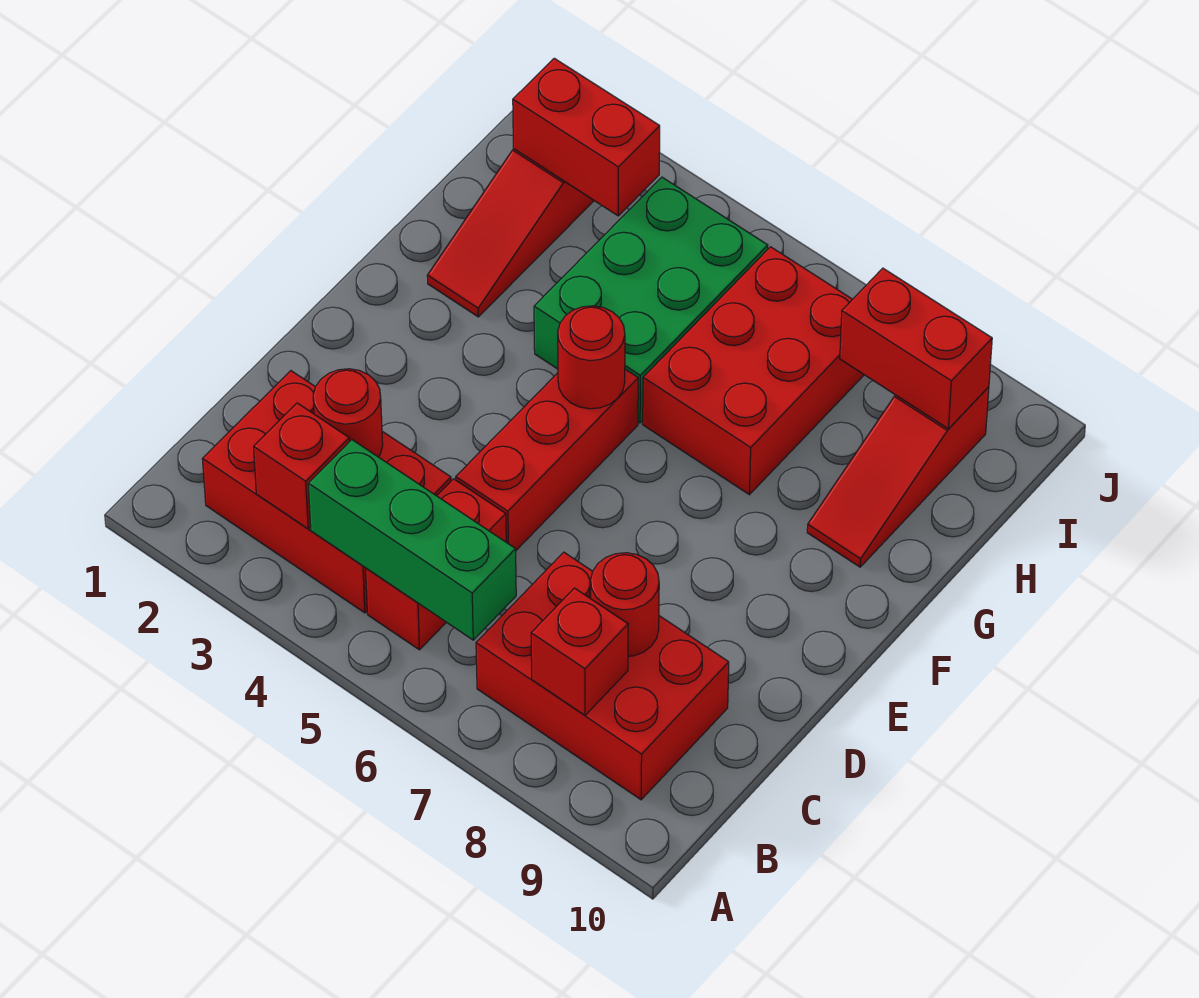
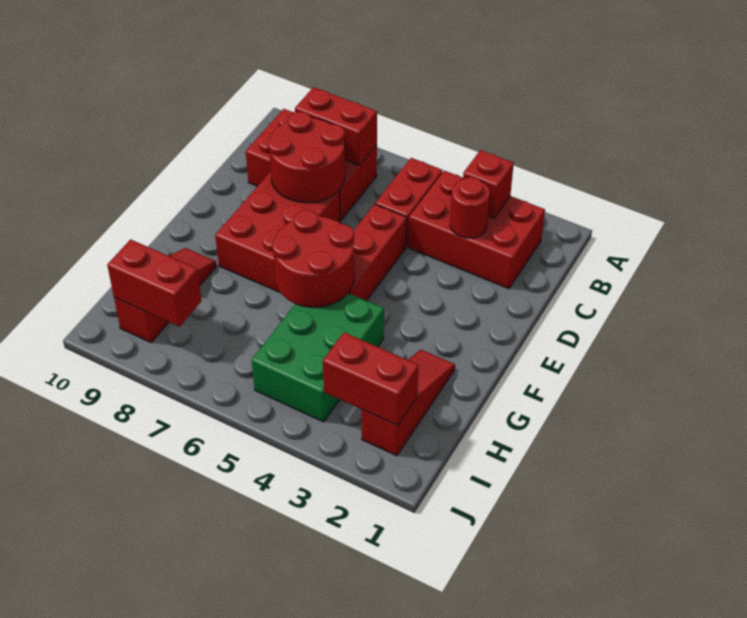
green brick B4:B6 level 2 -> none
red brick B8 level 2 -> red brick B7:B8 level 2
red round brick C8 level 2 -> red round brick C7:D8 level 2
red round brick F5 level 2 -> red round brick F5:G6 level 2
red brick G6:I7 level 1 -> red brick D7:F8 level 1

